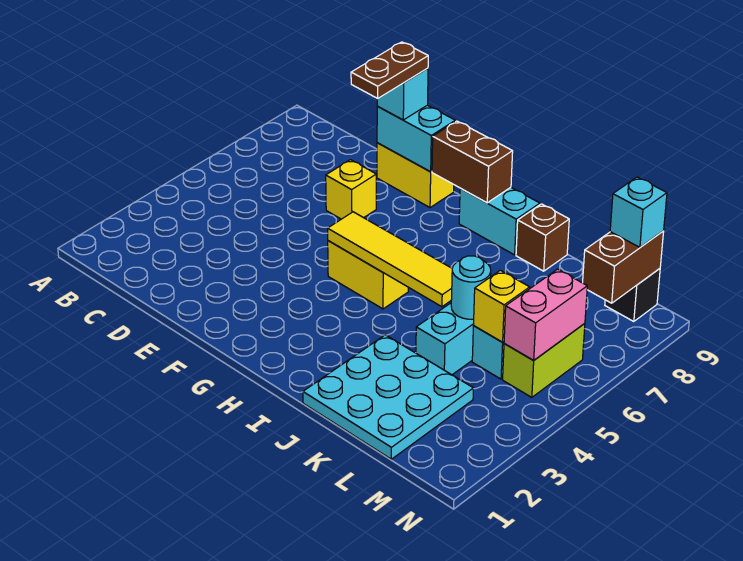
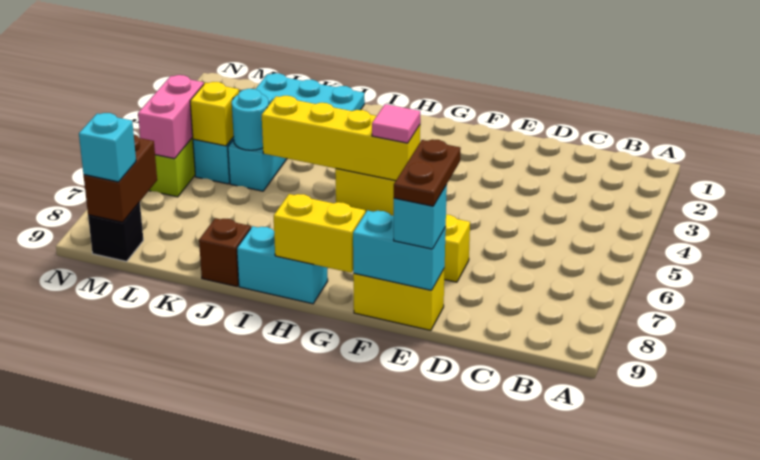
yellow tile G5:J5 level 2 -> yellow brick G5:J5 level 2
none -> pink tile G5 level 3
brown brick G9:H9 level 2 -> yellow brick G9:H9 level 2

